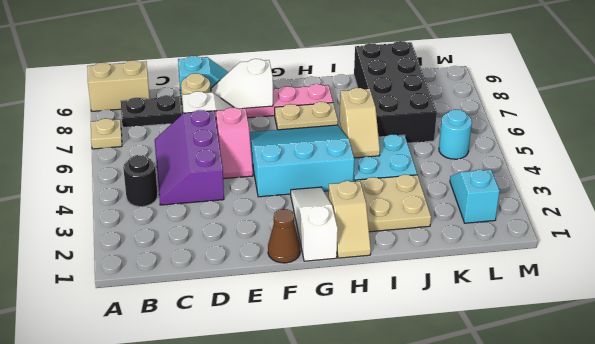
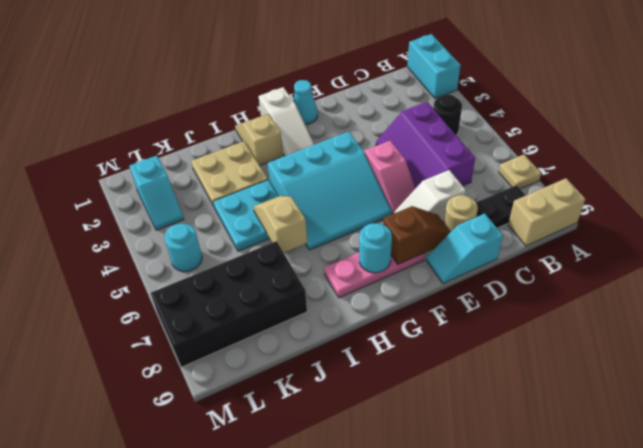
none -> cyan brick A1:A2 level 1
purple slope C4:D6 level 1 top D -> purple slope C4:D6 level 1 top C
pink slope E5:E6 level 1 top 6 -> pink slope E5:E6 level 1 top 5
white slope E8:F8 level 2 top F -> brown slope E8:F8 level 2 top F
brown cone F1 level 1 -> cyan cone F1 level 1
tan plate G7:H7 level 1 -> none
none -> cyan round brick G8 level 2
black brick J6:K9 level 1 -> black brick J7:M8 level 1

